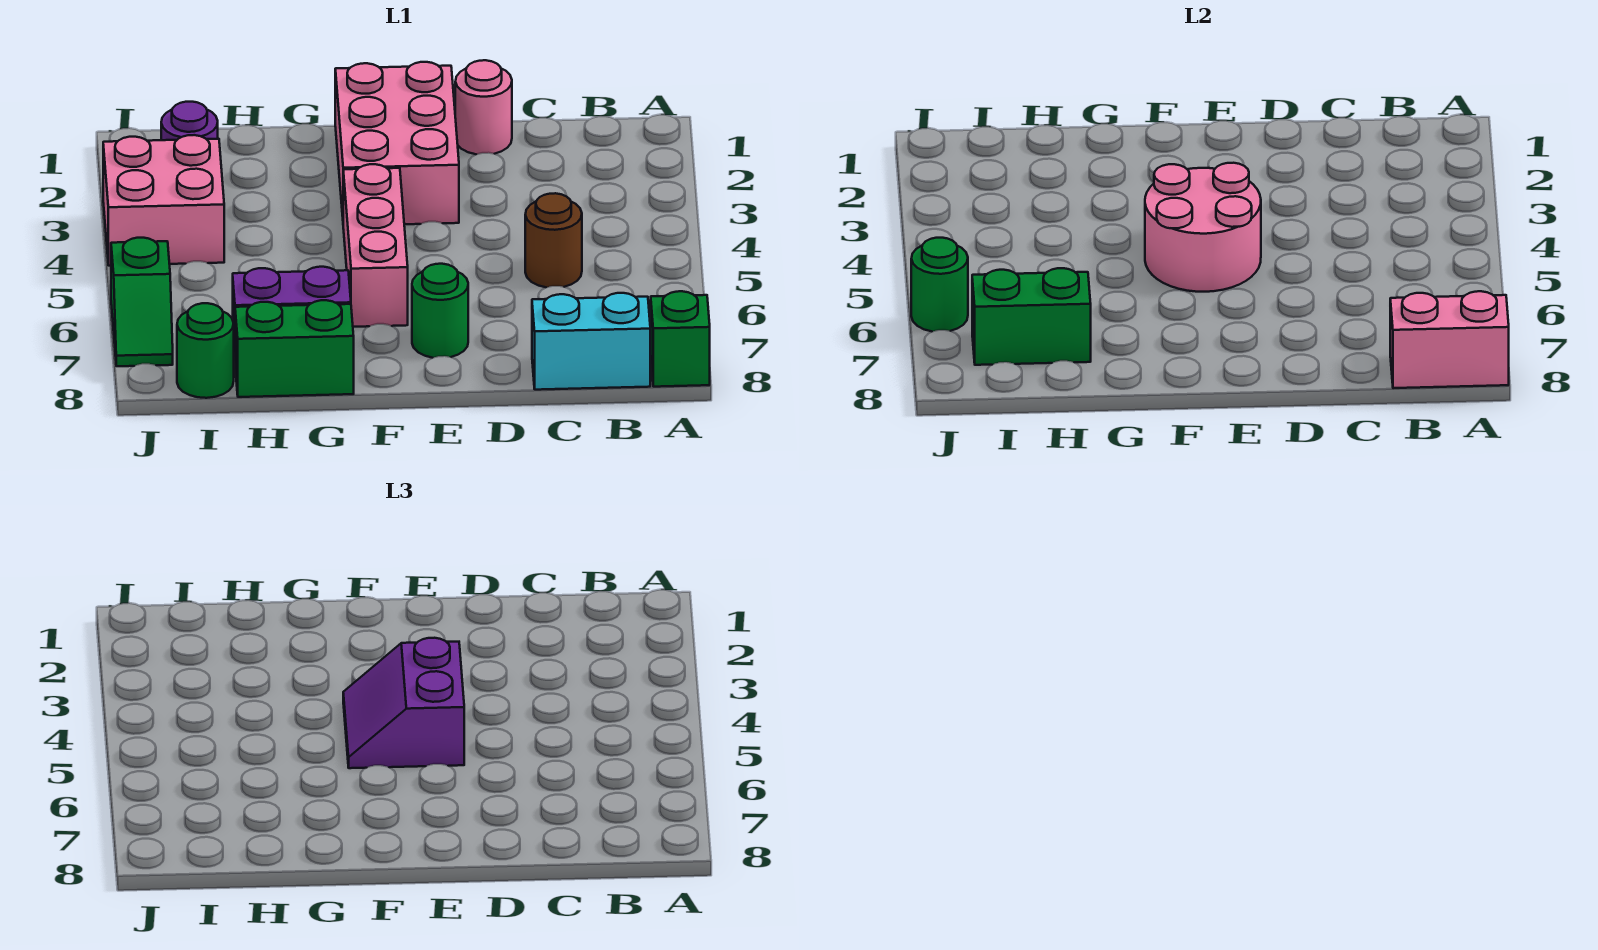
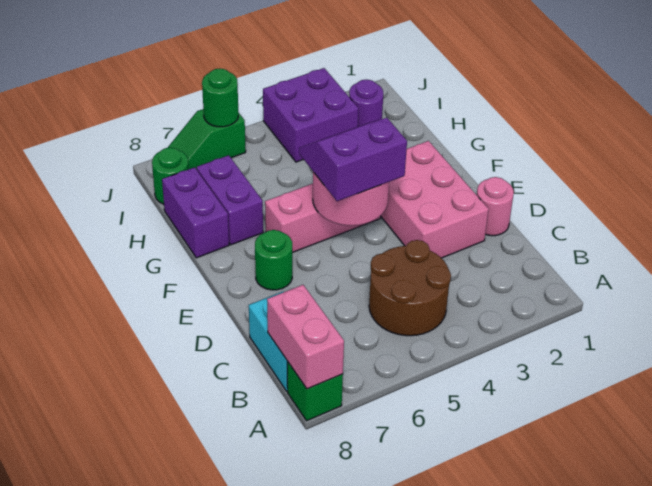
brown round brick C5 level 1 -> brown round brick B4:C5 level 1
pink brick E1:F3 level 1 -> pink brick D2:F3 level 1
green brick G8:H8 level 1 -> purple brick G8:H8 level 1
green brick H7:I7 level 2 -> none
pink brick I3:J4 level 1 -> purple brick I3:J4 level 1

